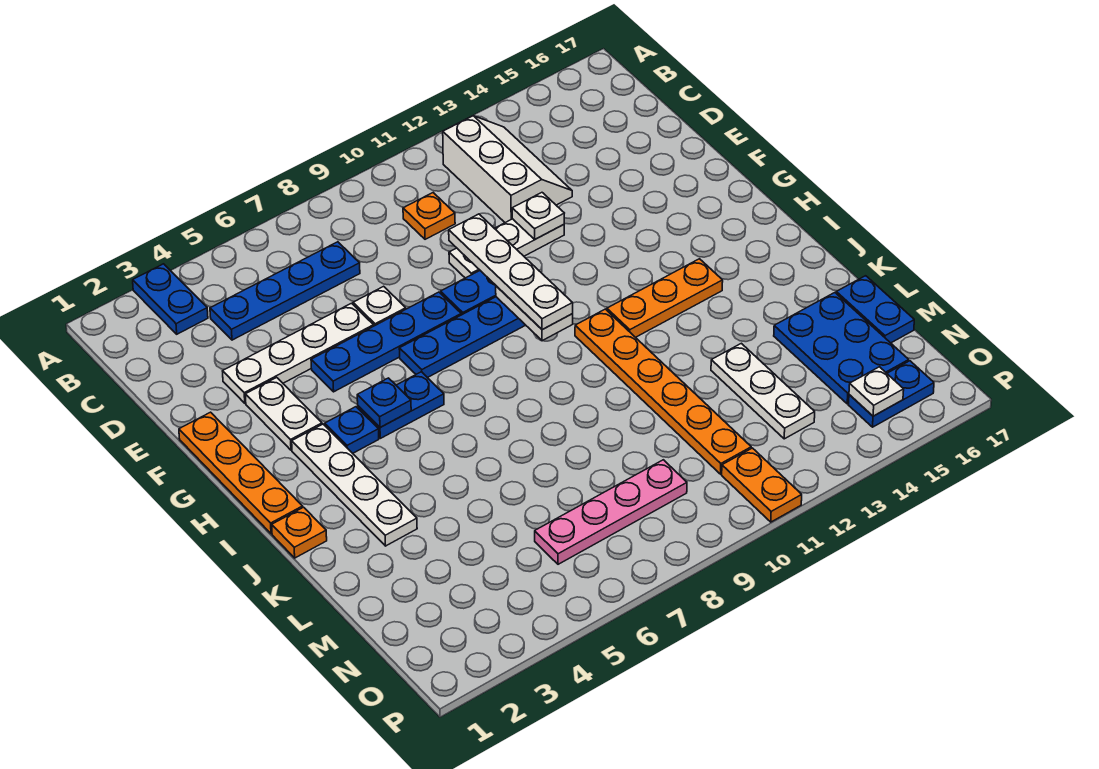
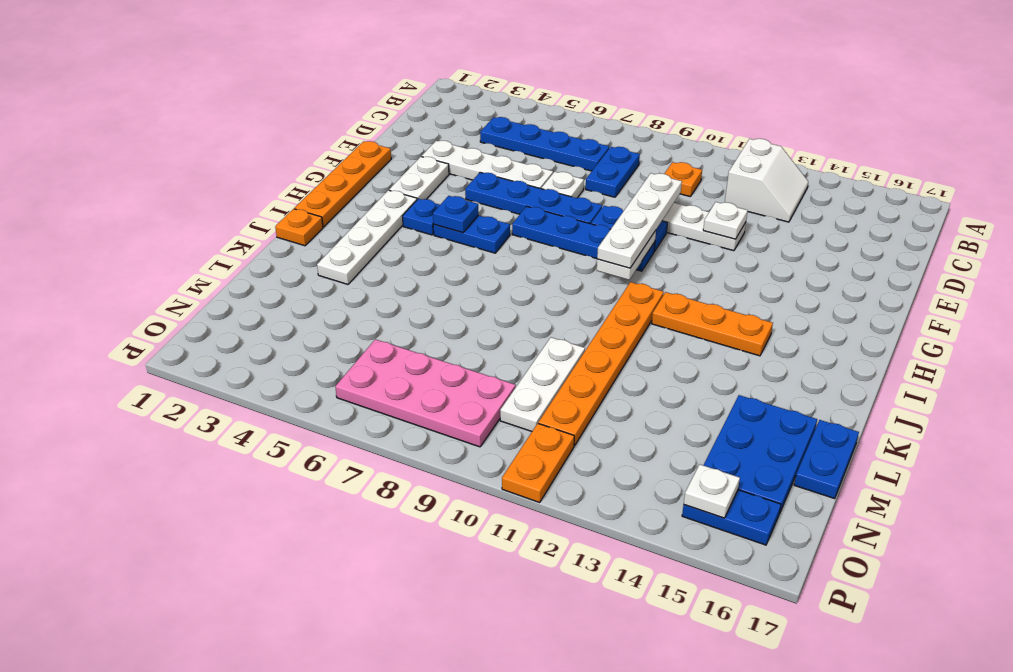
blue plate A3:B3 level 1 -> blue plate C8:D8 level 1
white slope B12:D13 level 1 top 12 -> white slope B12:C13 level 1 top 12
white plate L13:N13 level 1 -> white plate L10:N10 level 1
pink plate N6:N9 level 1 -> pink plate N6:O9 level 1

